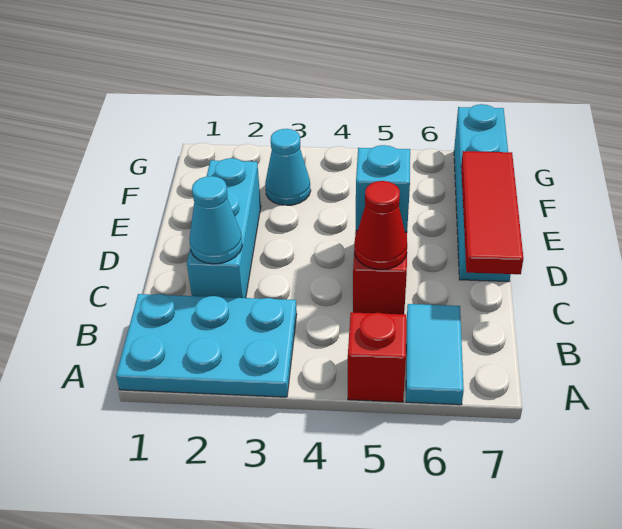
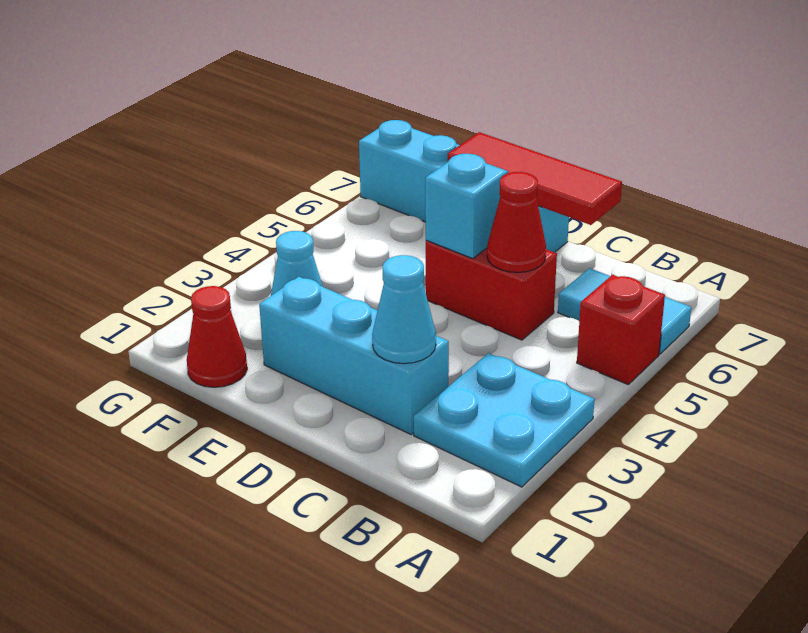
cyan plate A1:B3 level 1 -> cyan plate A2:B3 level 1
none -> red cone F1 level 1

